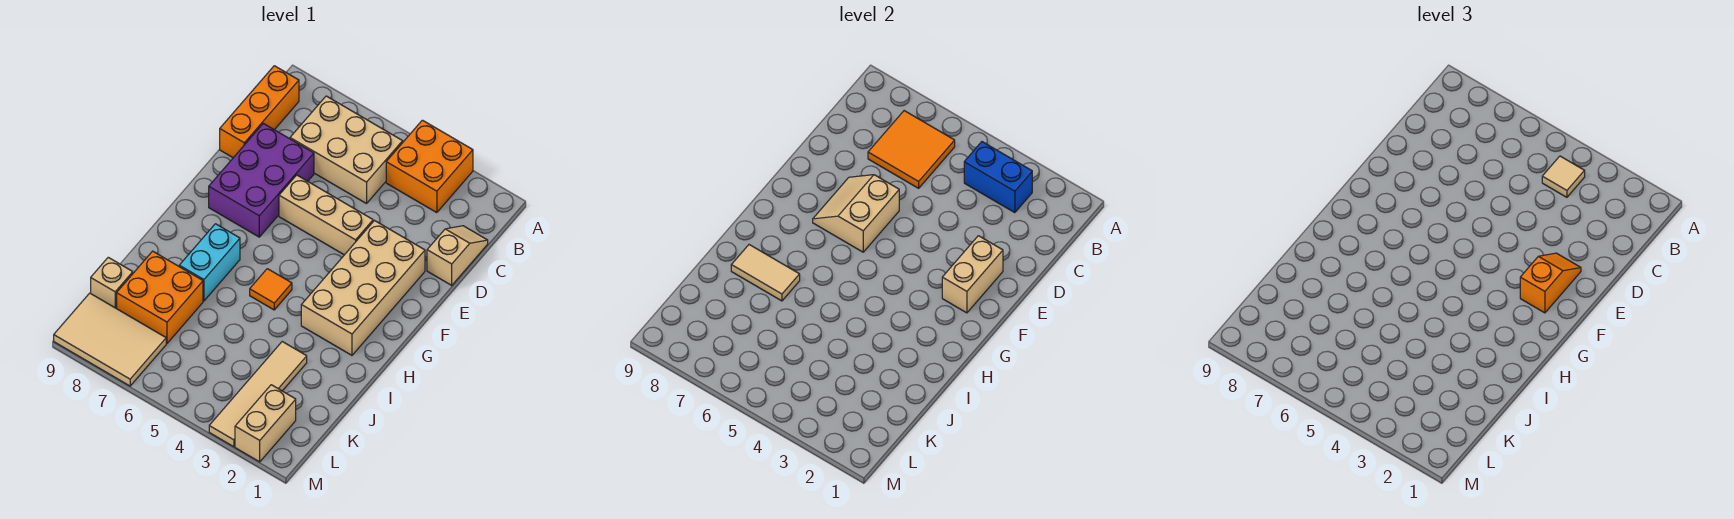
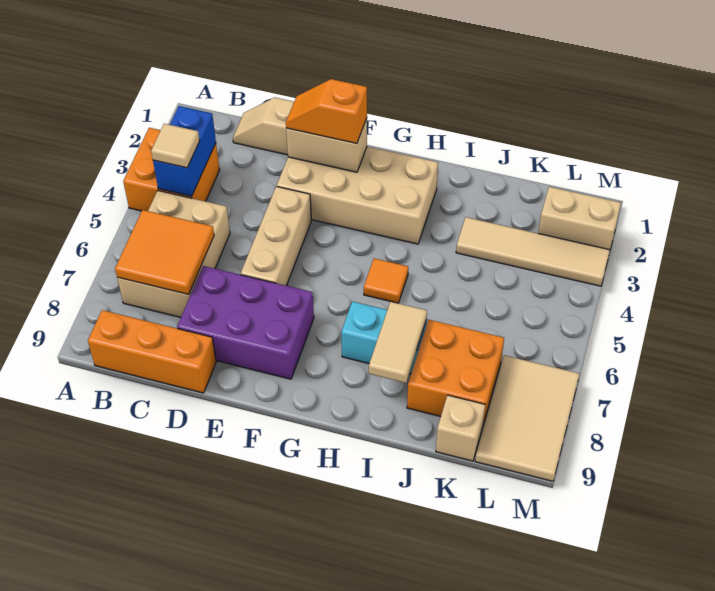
tan slope E6:F7 level 2 top 6 -> none

